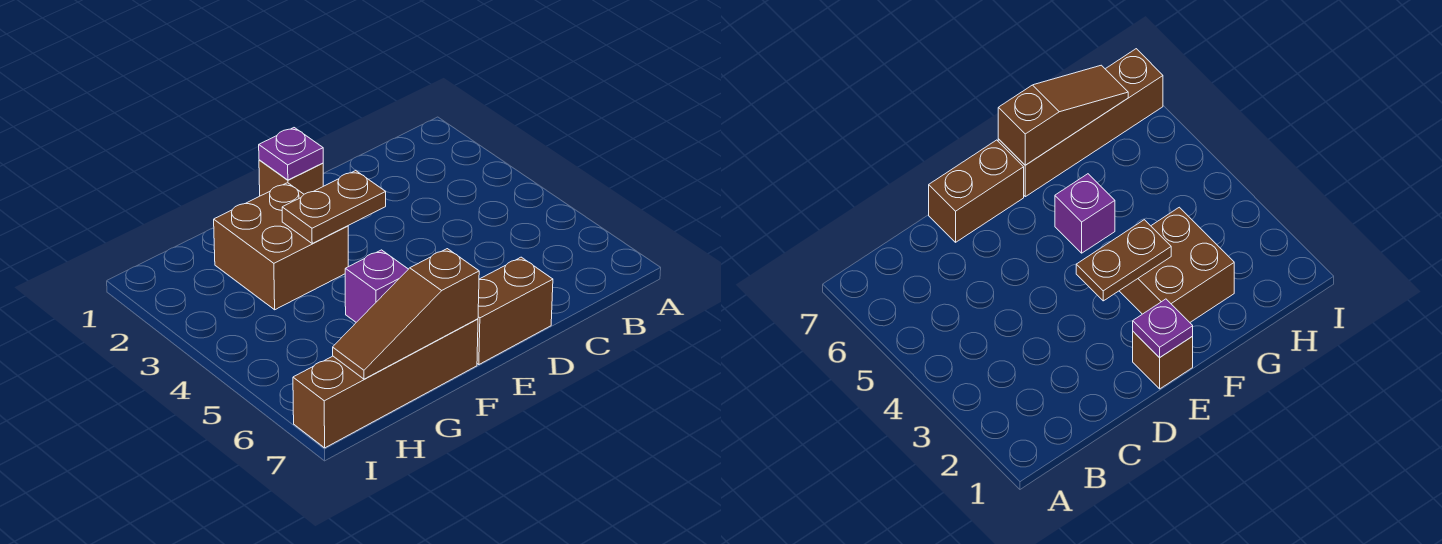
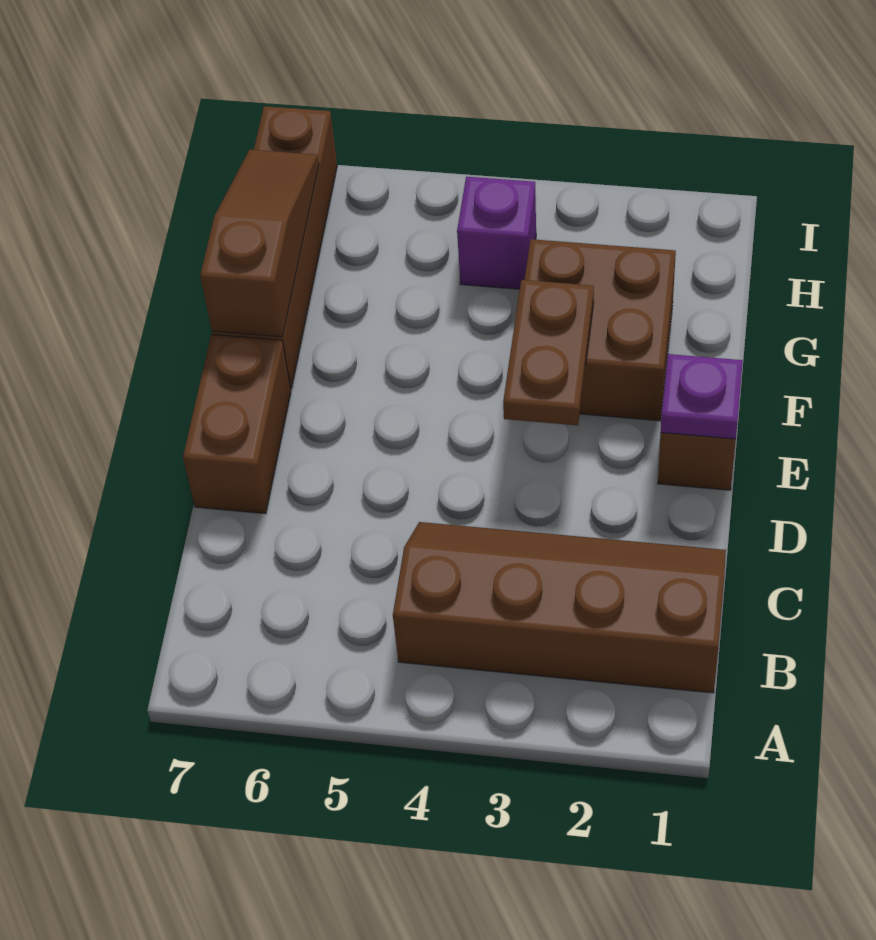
none -> brown slope B1:C4 level 1 top B
purple brick F5 level 1 -> purple brick H4 level 1

